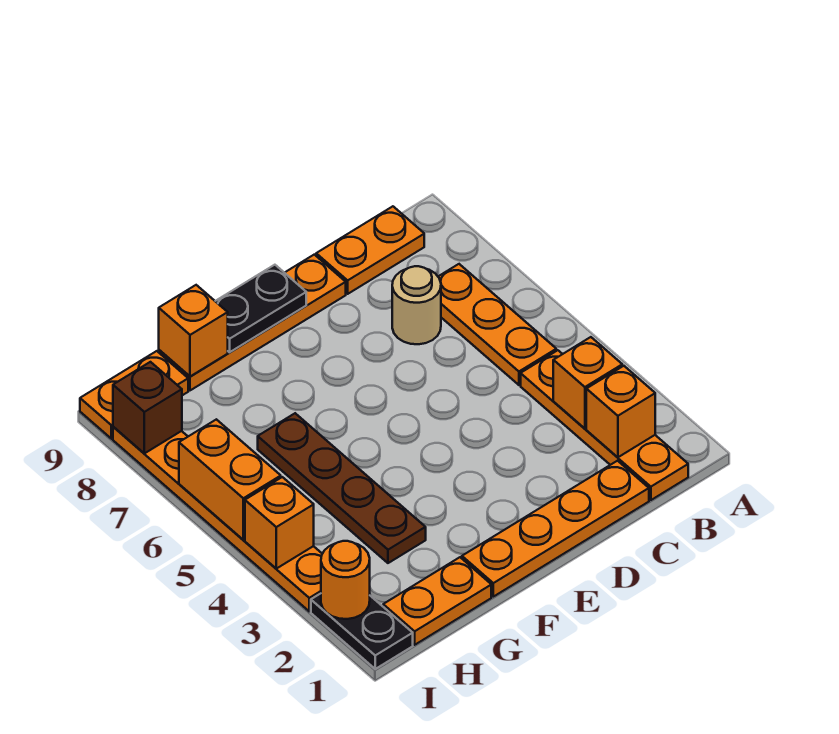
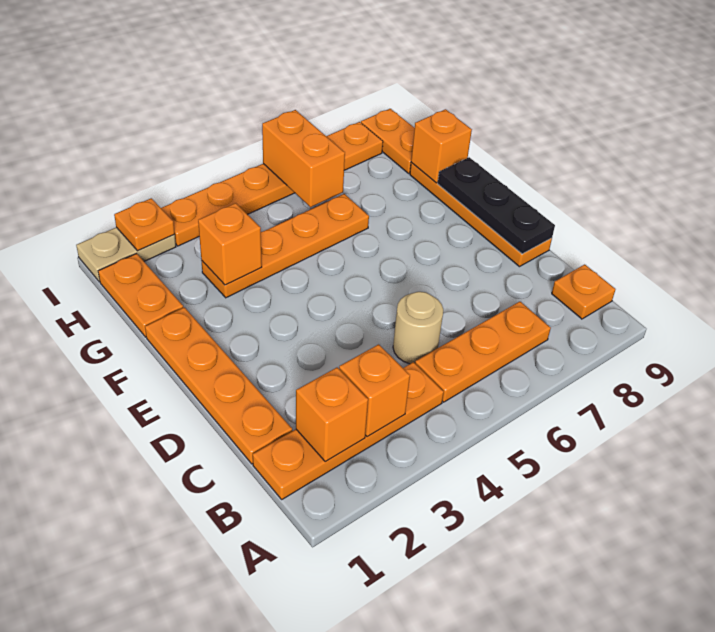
orange plate B9:C9 level 1 -> orange plate B9 level 1
tan round brick C7 level 1 -> tan round brick C5 level 1
black plate E9:F9 level 2 -> black plate D9:F9 level 2
brown plate G3:G6 level 1 -> orange plate G3:G6 level 1
black plate I1:I2 level 1 -> tan plate I1:I2 level 1
orange round brick I2 level 2 -> orange plate I2 level 2
orange brick I4 level 2 -> orange brick G3 level 2
orange brick I5:I6 level 2 -> orange brick H6:I6 level 2
brown brick I8 level 2 -> none

